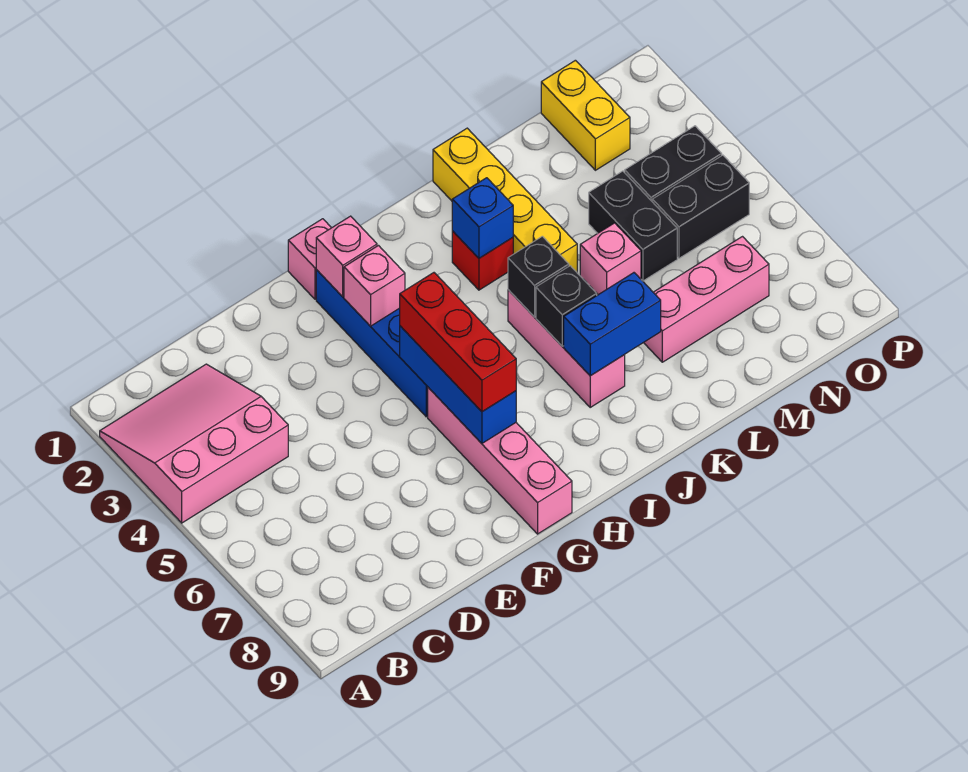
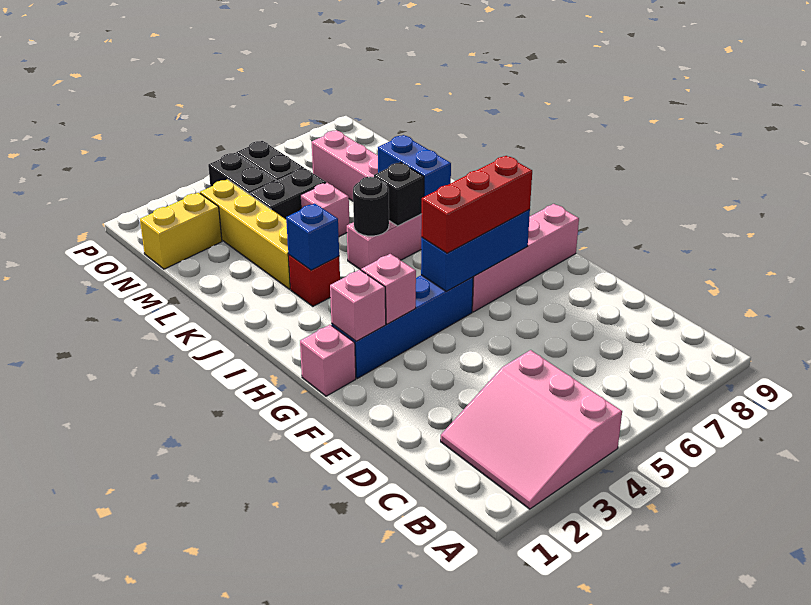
black brick J5 level 2 -> black round brick J5 level 2
yellow brick K1:K4 level 1 -> yellow brick K3:N3 level 1

